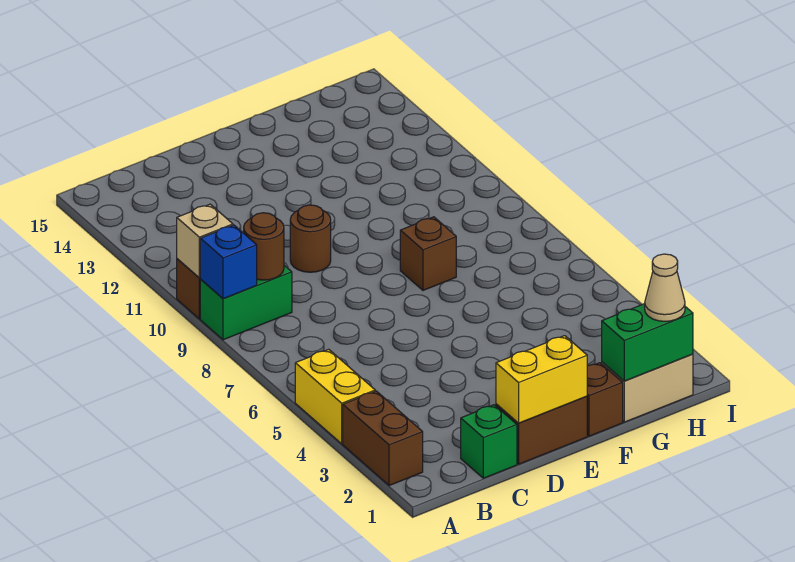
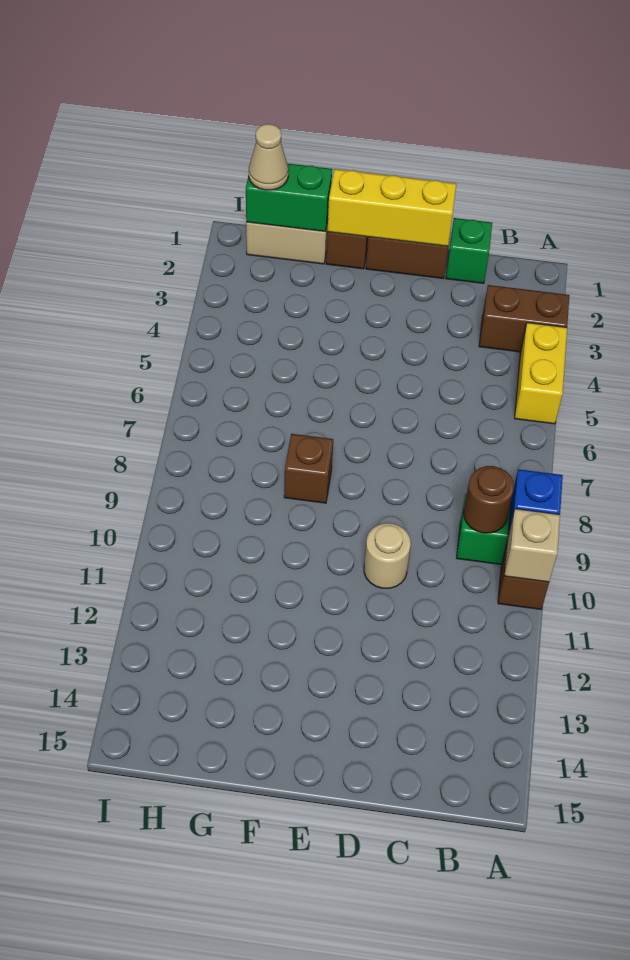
brown brick A2:A3 level 1 -> brown brick A3:B3 level 1
yellow brick D1:E1 level 2 -> yellow brick D1:F1 level 2
brown round brick D10 level 1 -> tan round brick D10 level 1

